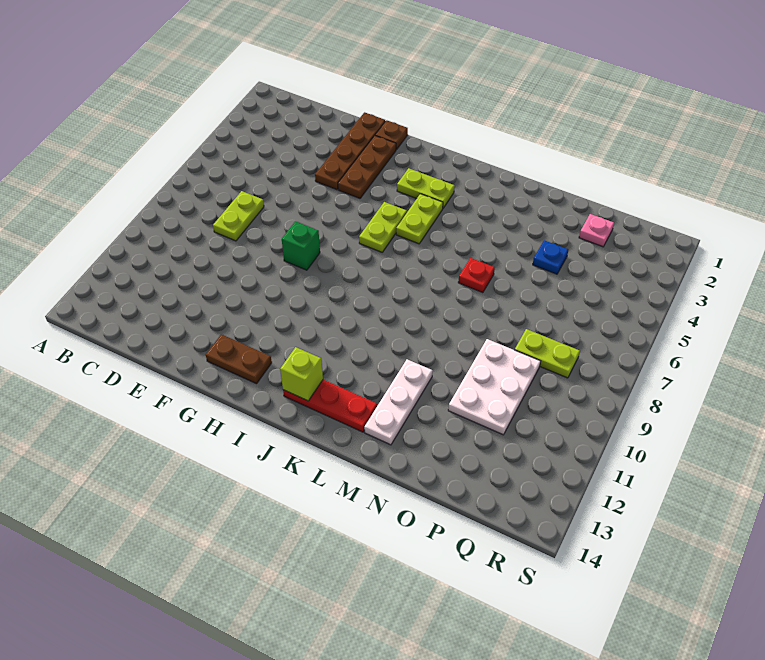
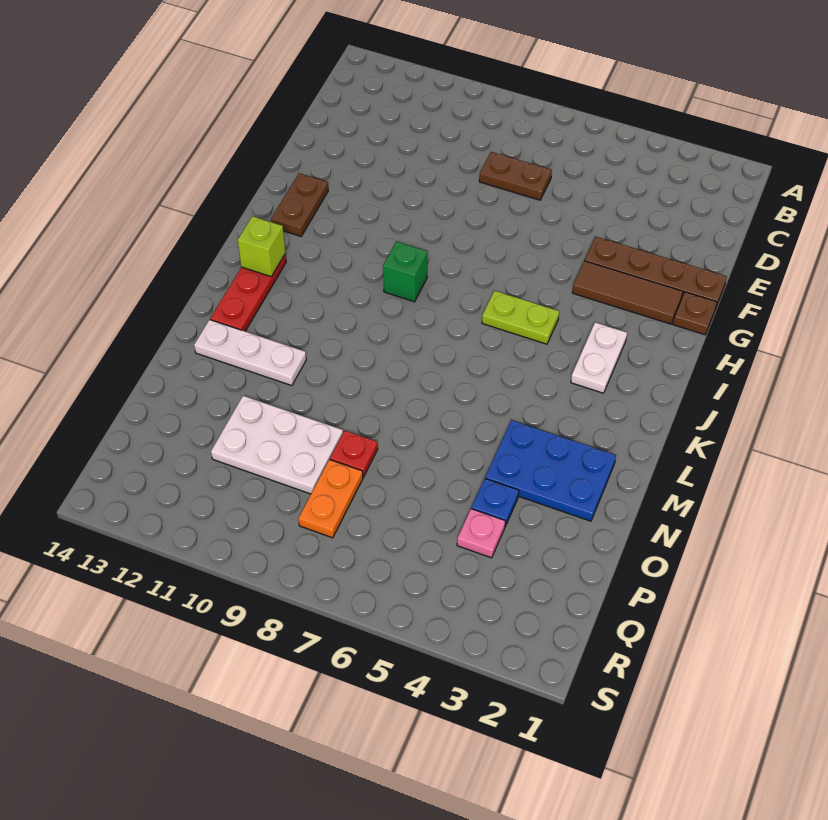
lime plate D7:D8 level 1 -> brown plate D7:D8 level 1
brown plate G2:G4 level 1 -> brown tile G2:G4 level 1
green brick G8 level 1 -> green brick I9 level 1
lime plate I3:J3 level 1 -> white plate I3:J3 level 1
lime plate J4:J5 level 1 -> none
none -> blue plate M2:N4 level 1
red plate M6 level 1 -> red plate O8 level 1
pink plate P2 level 1 -> pink plate P4 level 1
lime plate P8:Q8 level 1 -> orange plate P8:Q8 level 1

